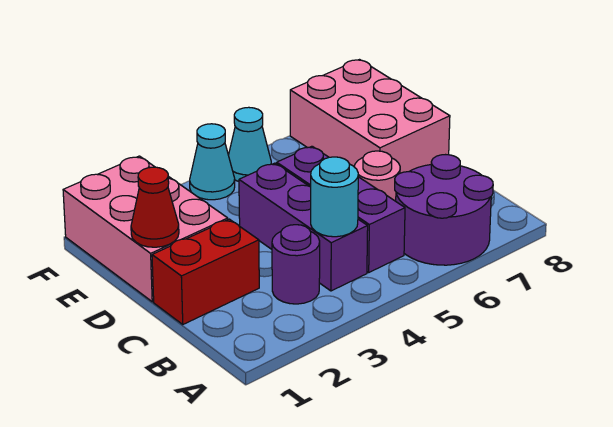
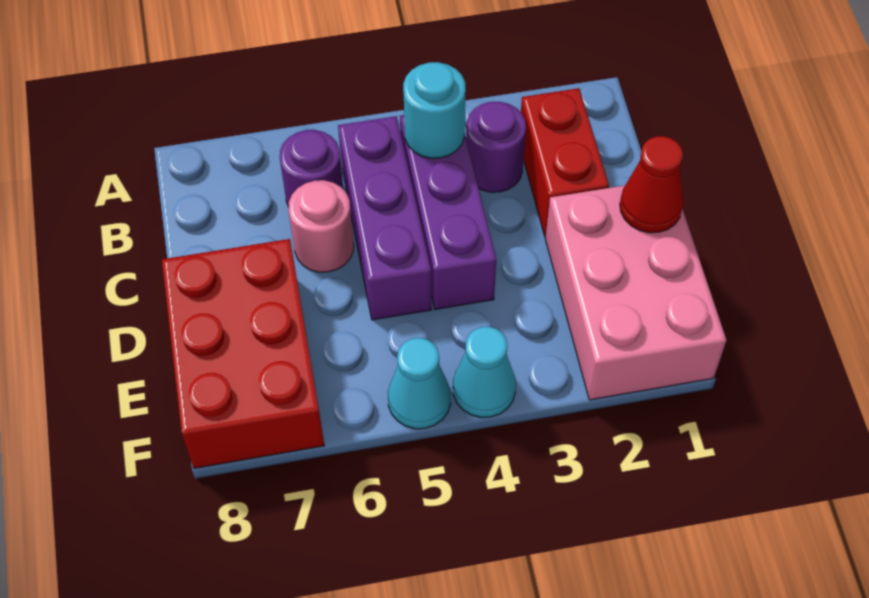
purple round brick A6:B7 level 1 -> purple round brick B6 level 1
red brick C1:C2 level 1 -> red brick B2:C2 level 1
pink brick D7:F8 level 1 -> red brick D7:F8 level 1

